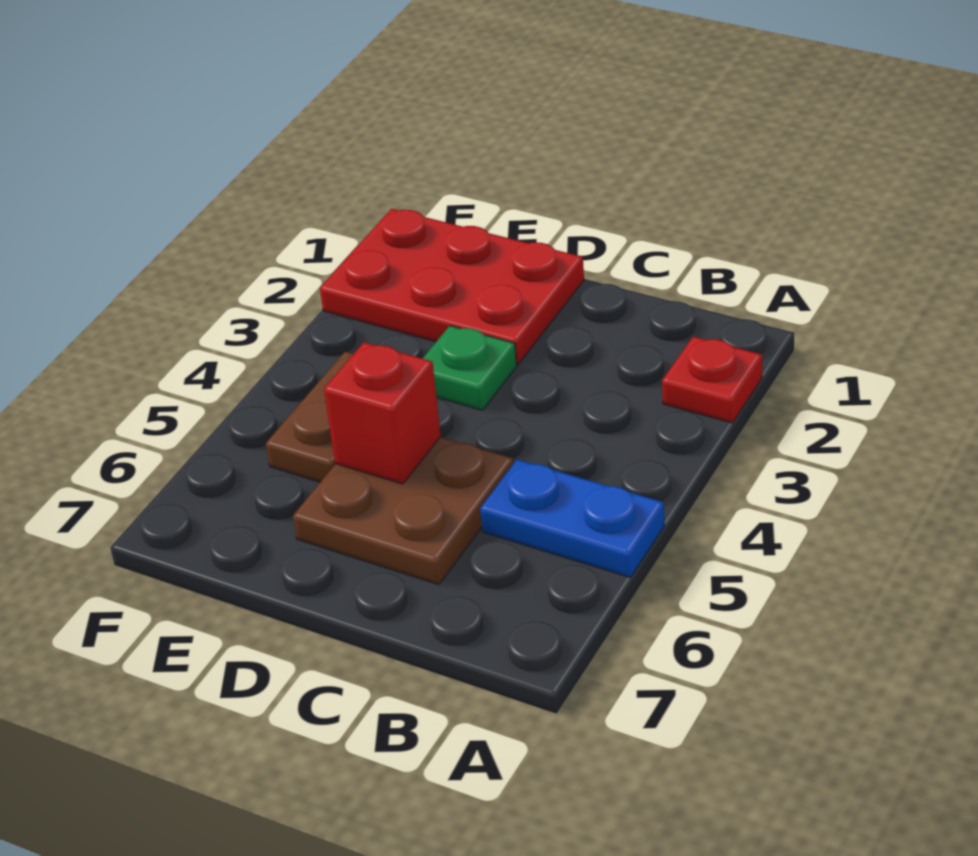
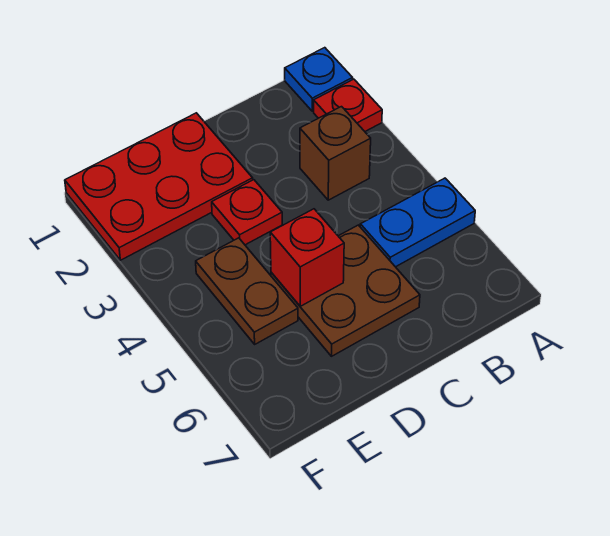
none -> blue plate A1 level 1
none -> brown brick B3 level 1
green plate D3 level 1 -> red plate D3 level 1

